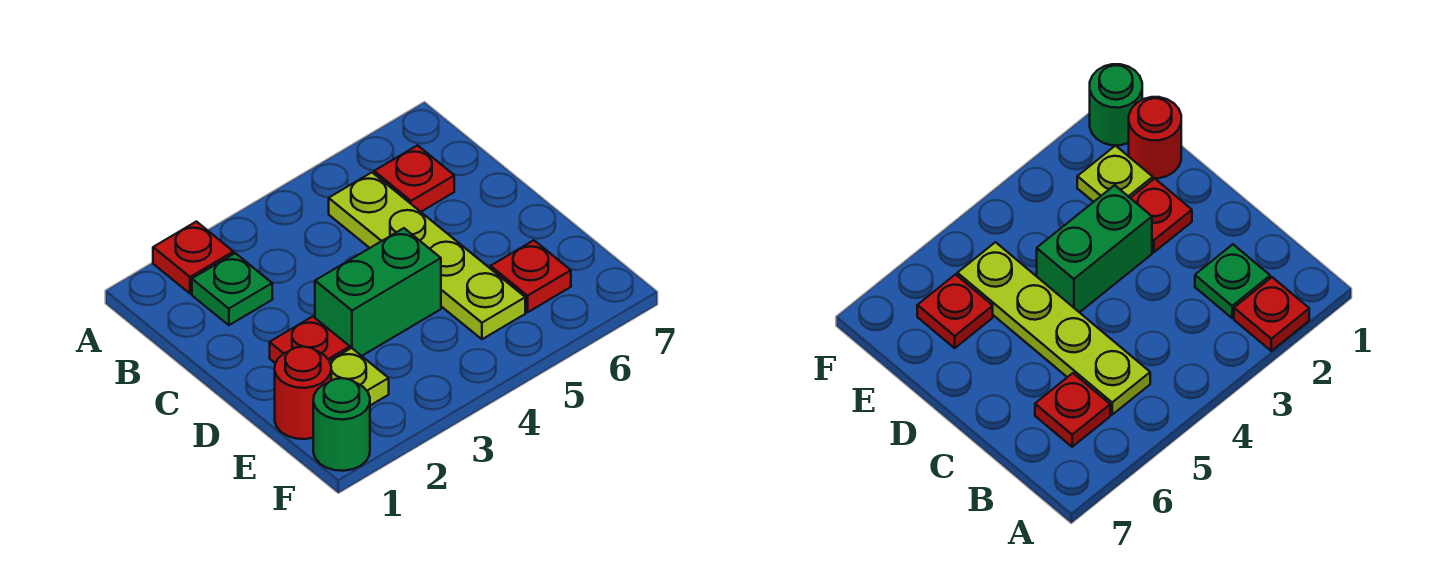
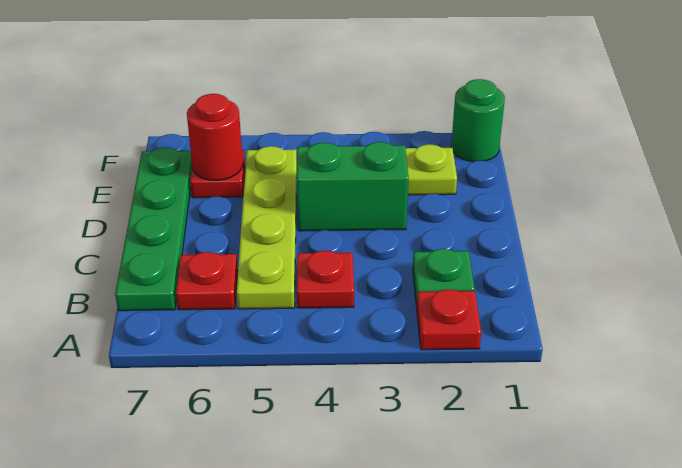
none -> green plate B7:E7 level 1
red plate D2 level 1 -> red plate B4 level 1
red round brick E1 level 1 -> red round brick E6 level 2

